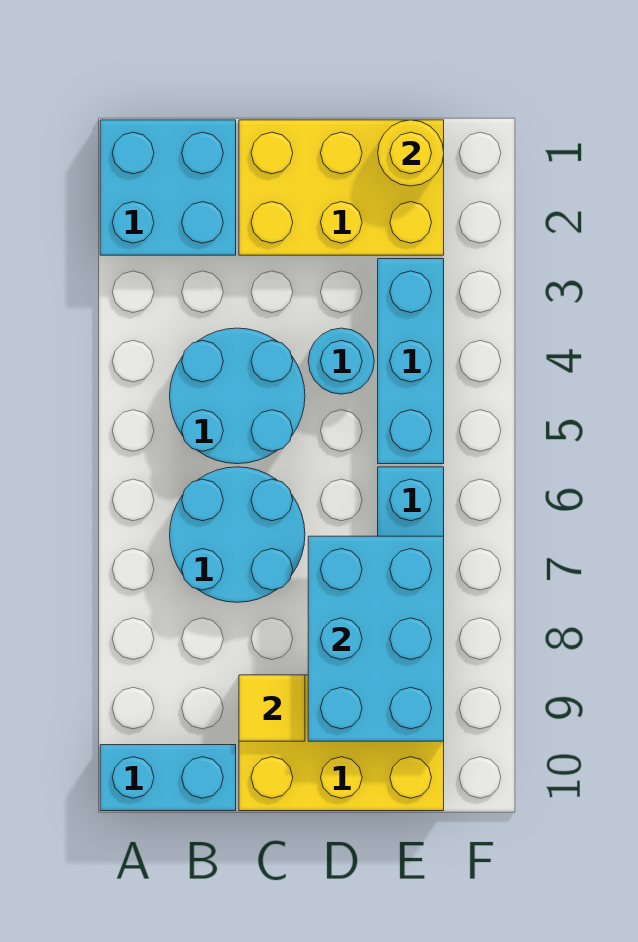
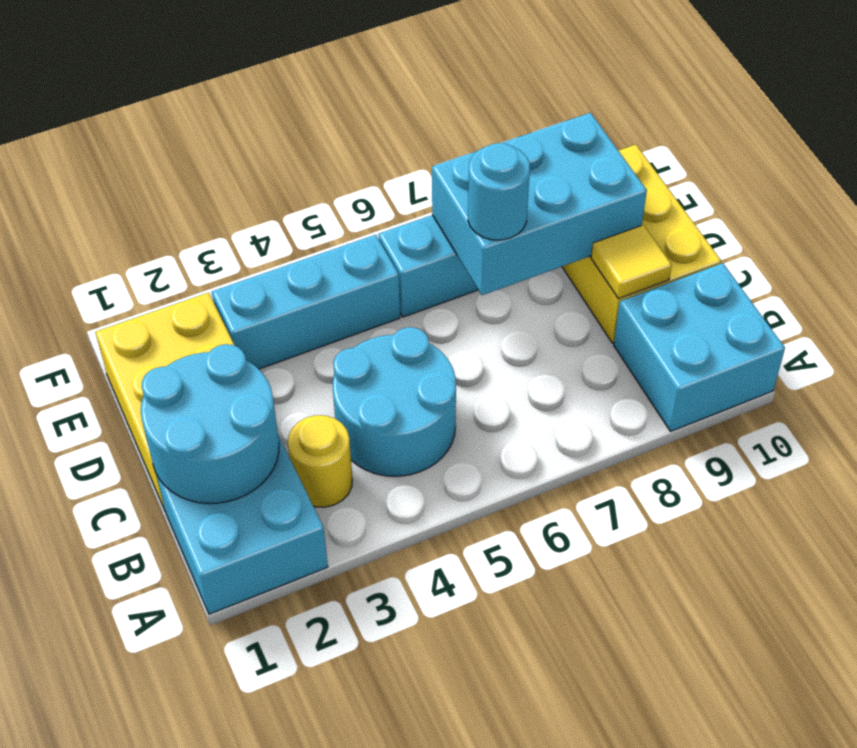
cyan brick A10:B10 level 1 -> cyan brick A9:B10 level 1
cyan round brick B6:C7 level 1 -> cyan round brick B1:C2 level 2
cyan round brick D4 level 1 -> cyan round brick D7 level 3
yellow round brick E1 level 2 -> yellow round brick B3 level 1

